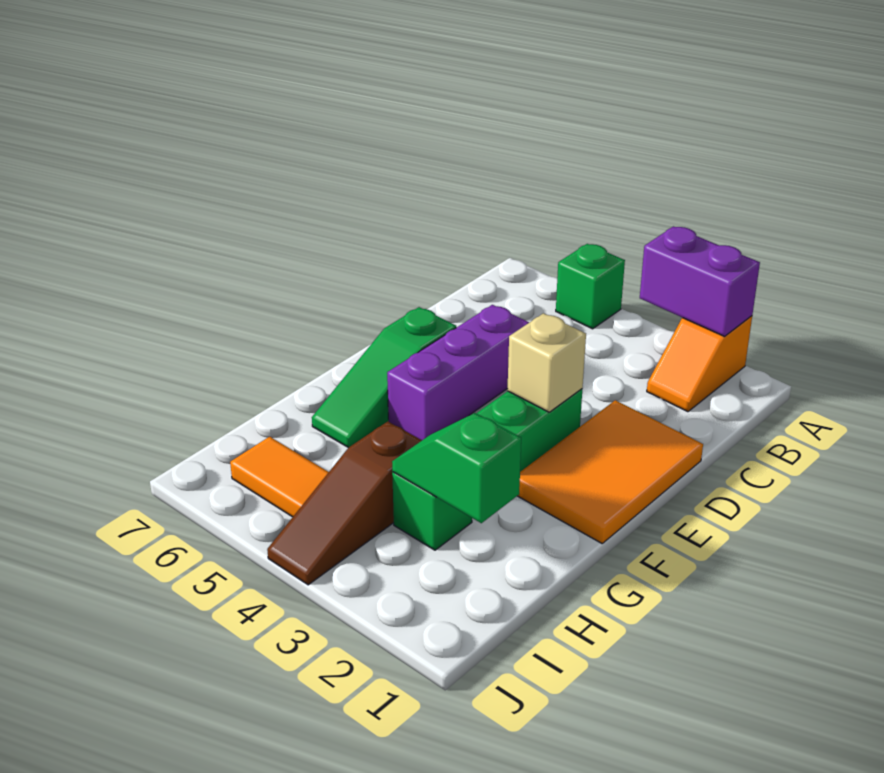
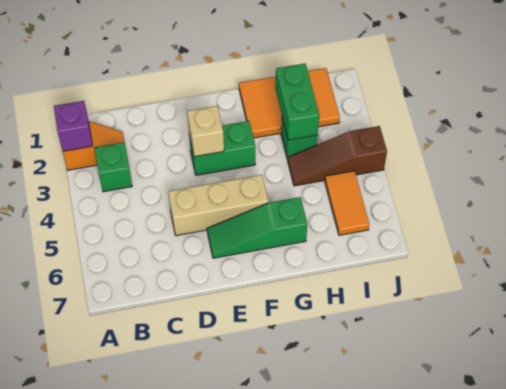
purple brick A2:A3 level 2 -> purple brick A2 level 2
green brick A5 level 1 -> green brick B3 level 1
orange tile D1:F2 level 1 -> orange tile G1:I2 level 1
purple brick D5:F5 level 1 -> tan brick D5:F5 level 1
green slope E6:G6 level 1 top E -> green slope E6:G6 level 1 top G
green slope H2:H3 level 2 top 2 -> green brick H2:H3 level 2
brown slope H4:J4 level 1 top H -> brown slope H4:J4 level 1 top J

